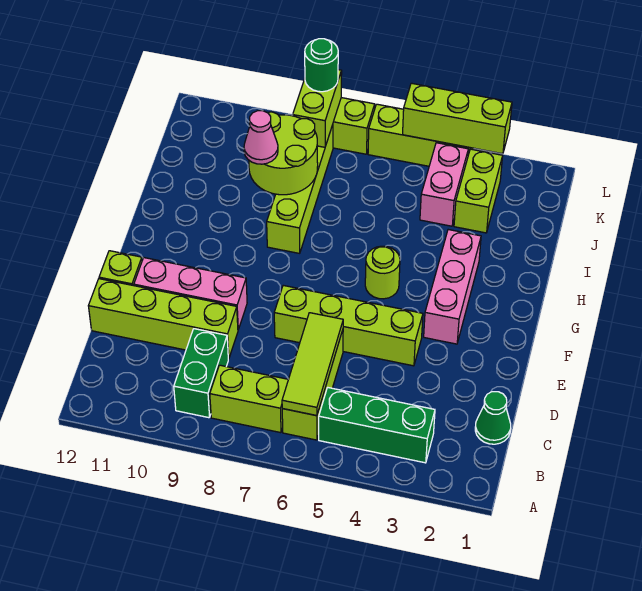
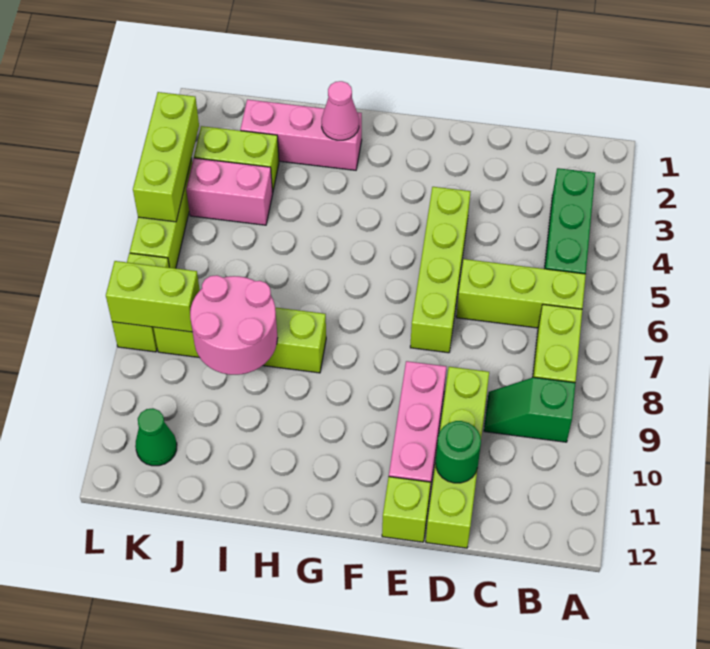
lime tile B6:D6 level 2 -> none
green brick B9:C9 level 1 -> green slope B9:C9 level 1 top B
green cone C1 level 1 -> green cone K11 level 1
pink brick F3:H3 level 1 -> pink brick H2:J2 level 1
lime round brick G5 level 1 -> none
lime round brick I8:J9 level 2 -> pink round brick I8:J9 level 2
pink cone I9 level 3 -> pink cone H2 level 2
green round brick L8 level 3 -> green round brick D11 level 2

